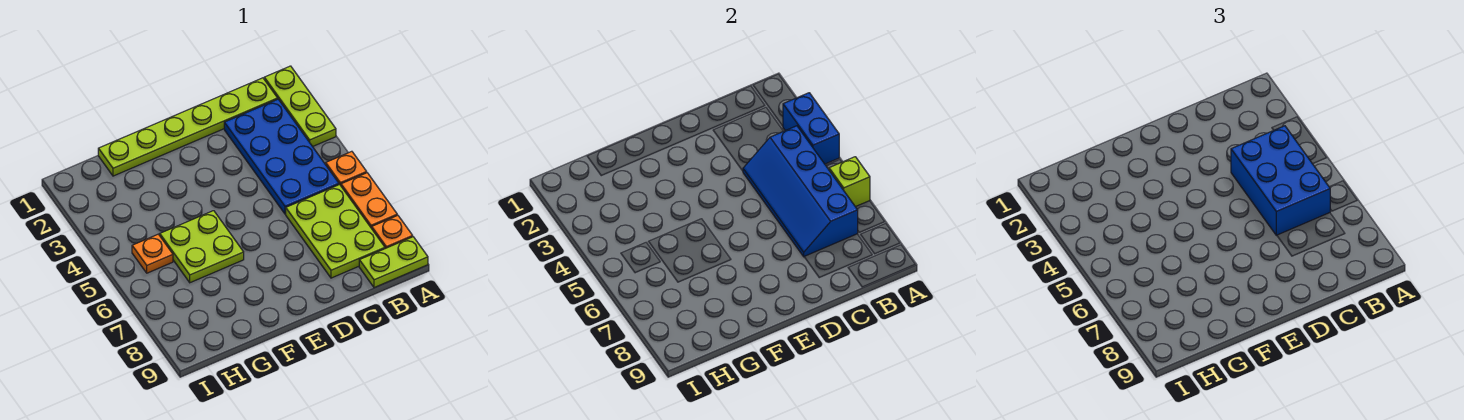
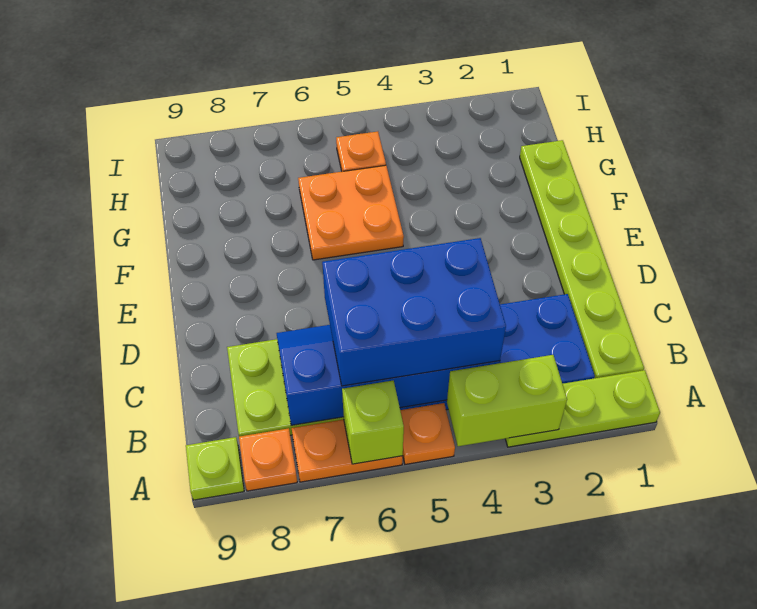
blue brick A3:A4 level 2 -> lime brick A3:A4 level 2
lime plate A9:B9 level 1 -> lime plate A9 level 1
lime plate F5:G6 level 1 -> orange plate F5:G6 level 1

